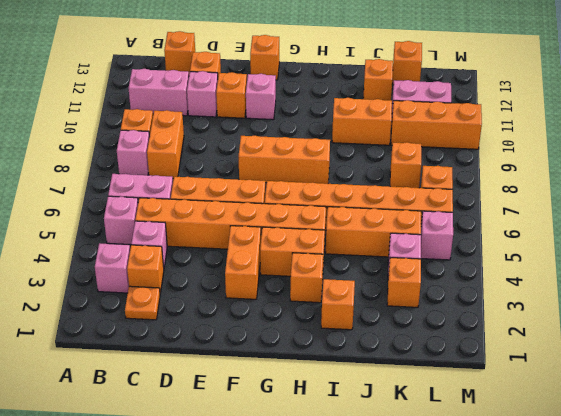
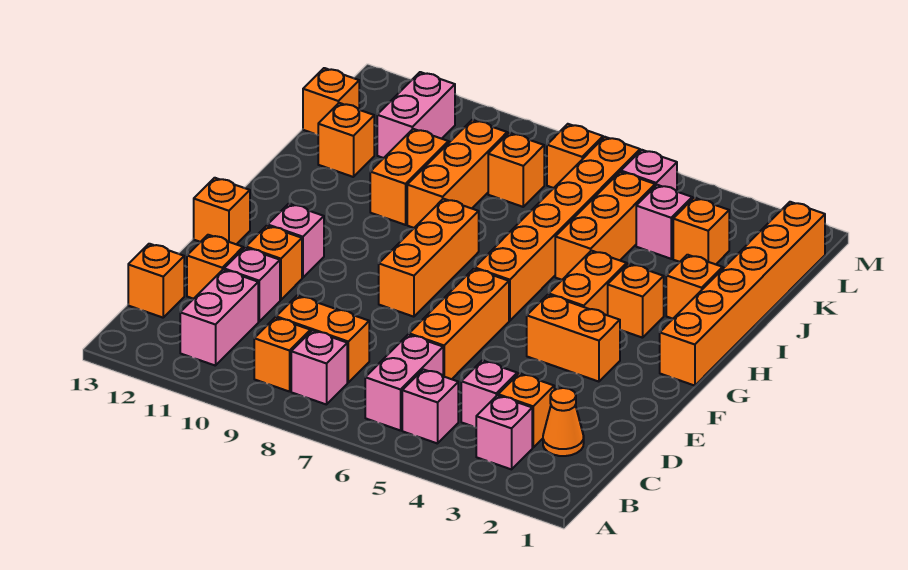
orange plate C2 level 1 -> orange cone C2 level 1
orange brick C5:H5 level 1 -> orange brick G1:L1 level 1
orange brick K10:M10 level 1 -> orange brick I9:K9 level 1

